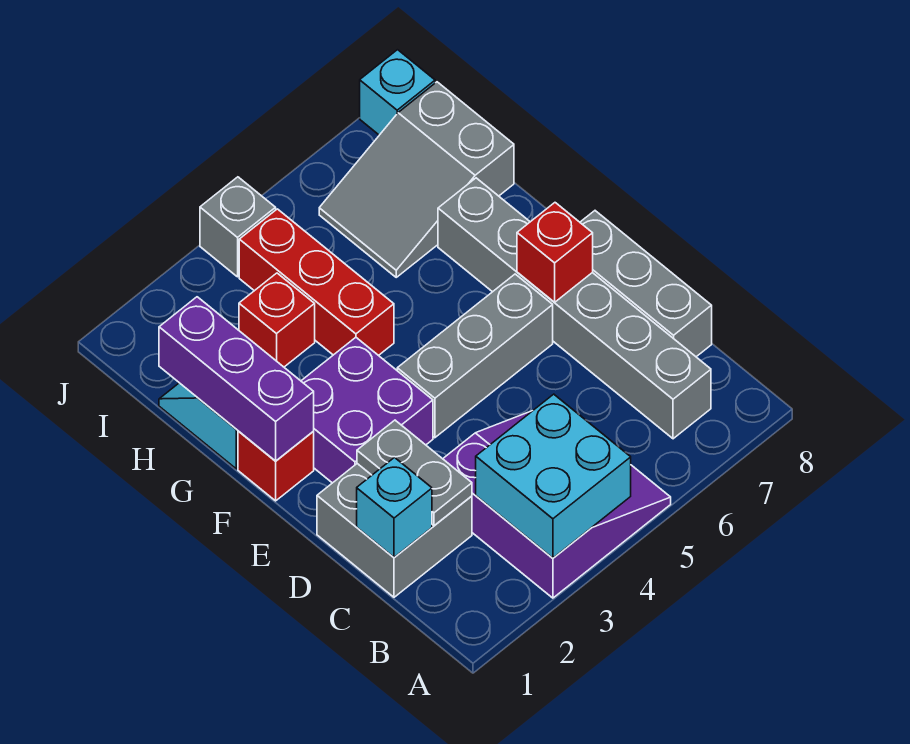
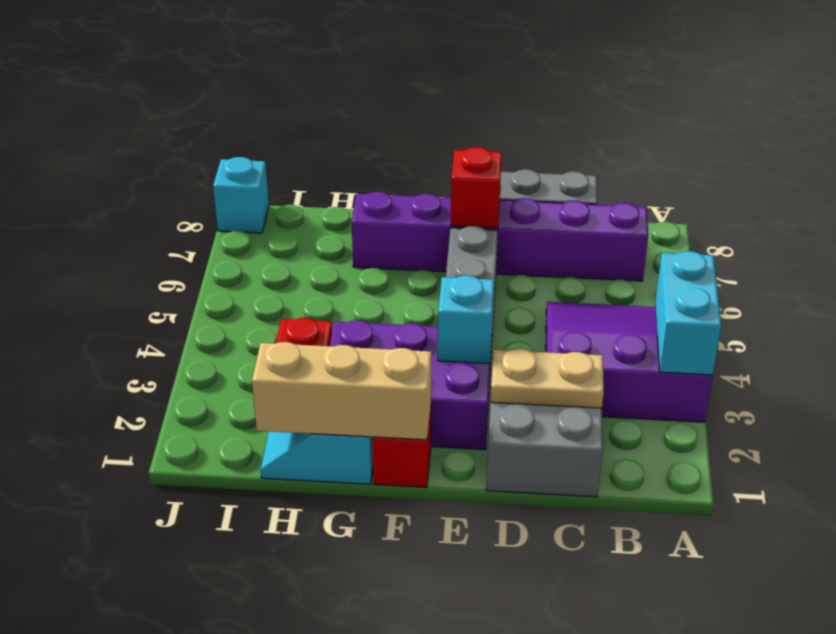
cyan brick A3:B4 level 2 -> cyan brick A3:A4 level 2
grey brick B7:G7 level 1 -> purple brick B7:G7 level 1
cyan brick C1 level 2 -> cyan brick E3 level 2
grey plate C2:D2 level 2 -> tan plate C2:D2 level 2
purple brick E2:F3 level 1 -> purple brick E2:G3 level 1
purple brick F1:H1 level 2 -> tan brick F1:H1 level 2
red brick G4:I4 level 1 -> none
grey slope H6:I8 level 1 top 8 -> none
grey brick J4 level 1 -> none

